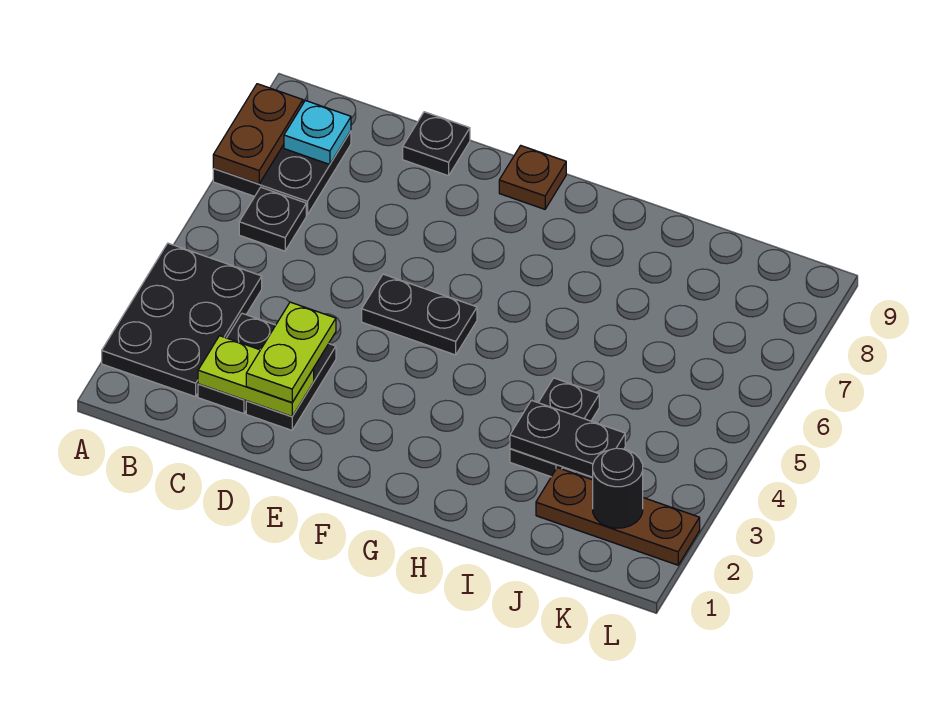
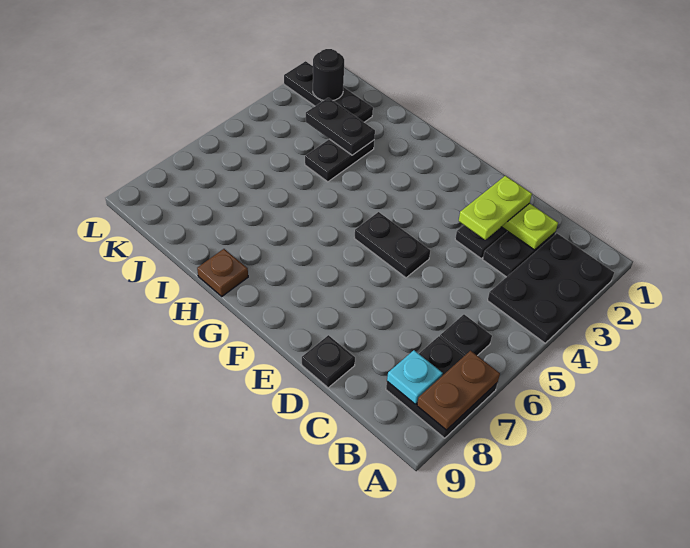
brown plate F9 level 1 -> brown plate H9 level 1
brown plate J2:L2 level 1 -> black plate J2:L2 level 1

